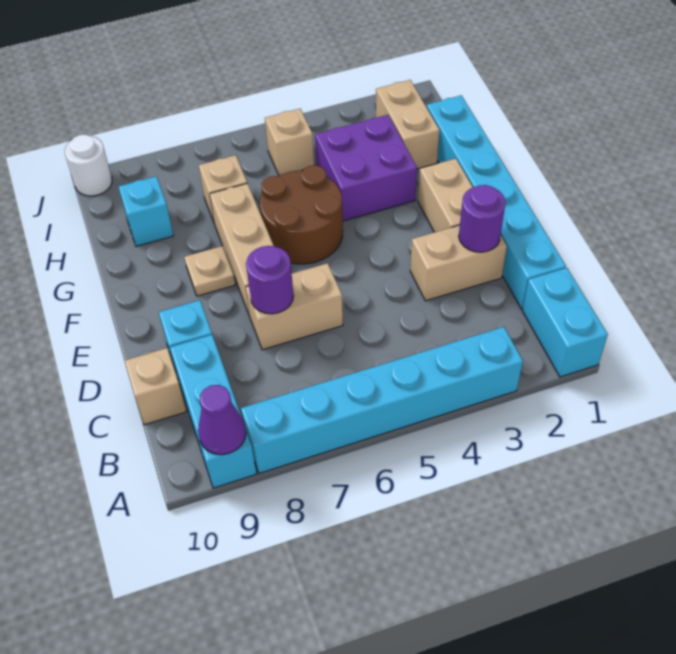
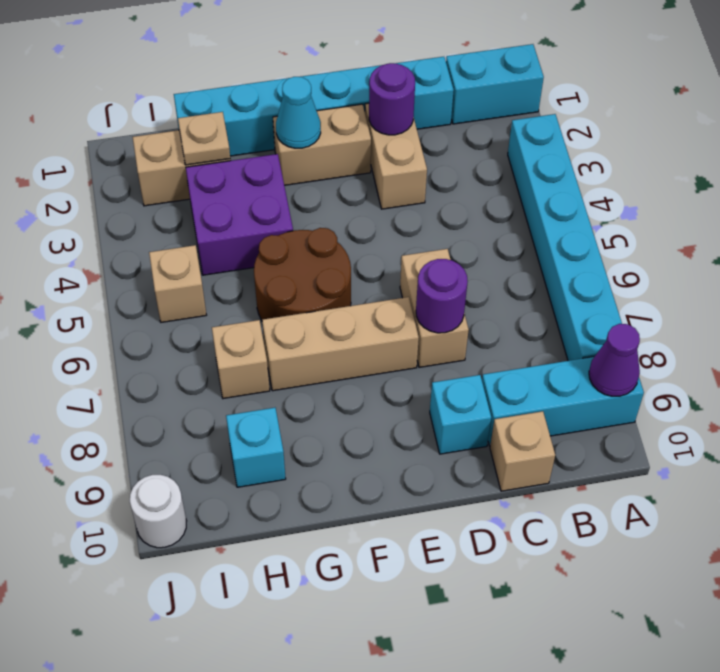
none -> cyan cone F2 level 2
tan plate F8 level 1 -> tan plate H2 level 2

